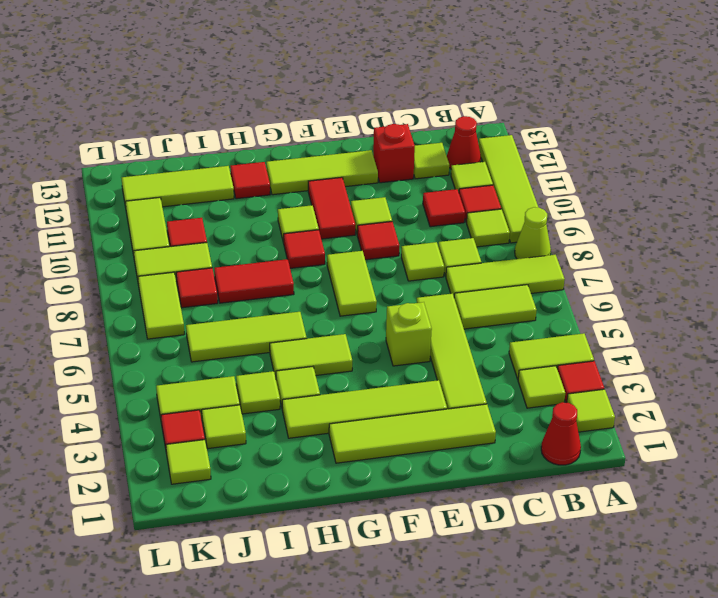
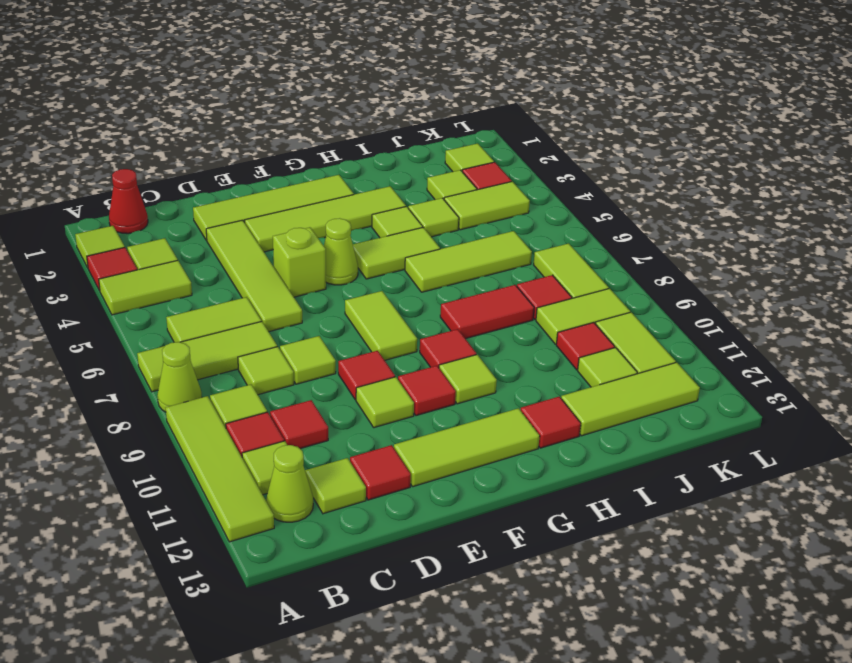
red cone B12 level 1 -> lime cone B12 level 1
red brick D12 level 1 -> red tile D12 level 1
none -> lime cone F5 level 1
red tile F10:F11 level 1 -> red tile F10 level 1
none -> lime tile J11 level 1

